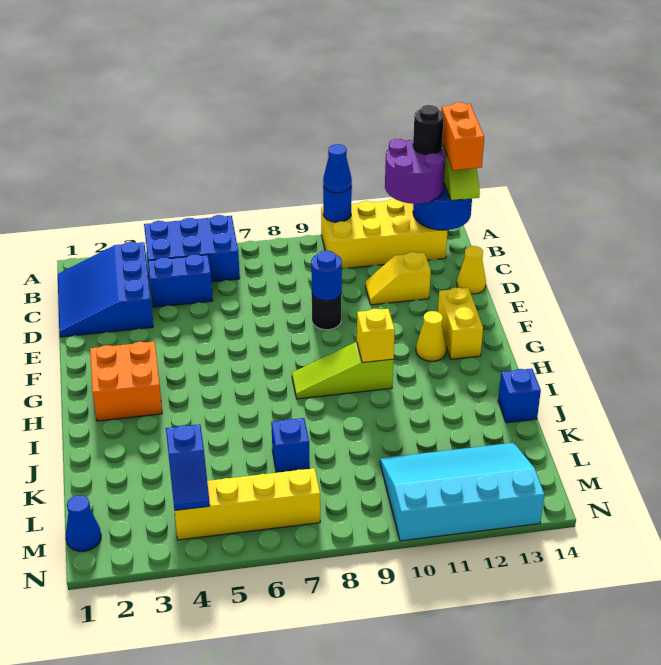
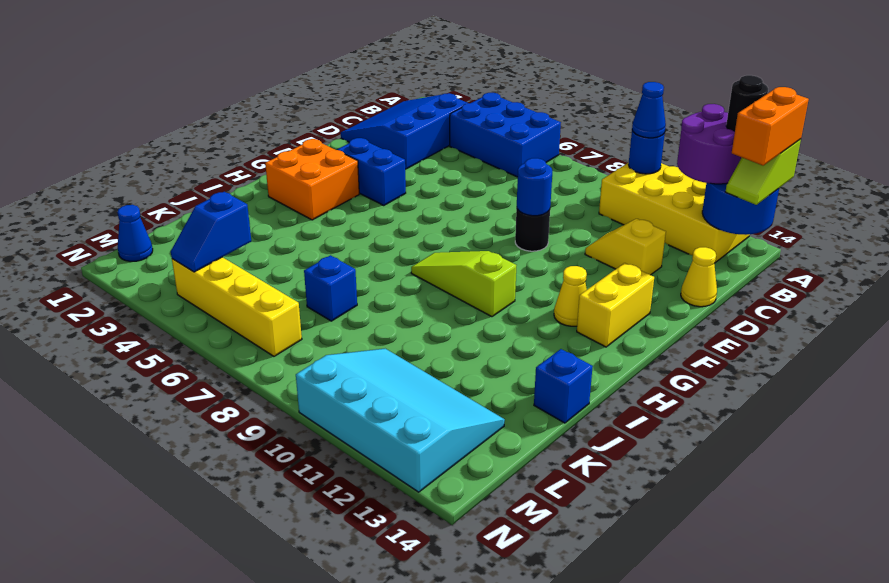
blue brick C4:C5 level 1 -> blue brick F3:F4 level 1
yellow brick H10 level 2 -> none

